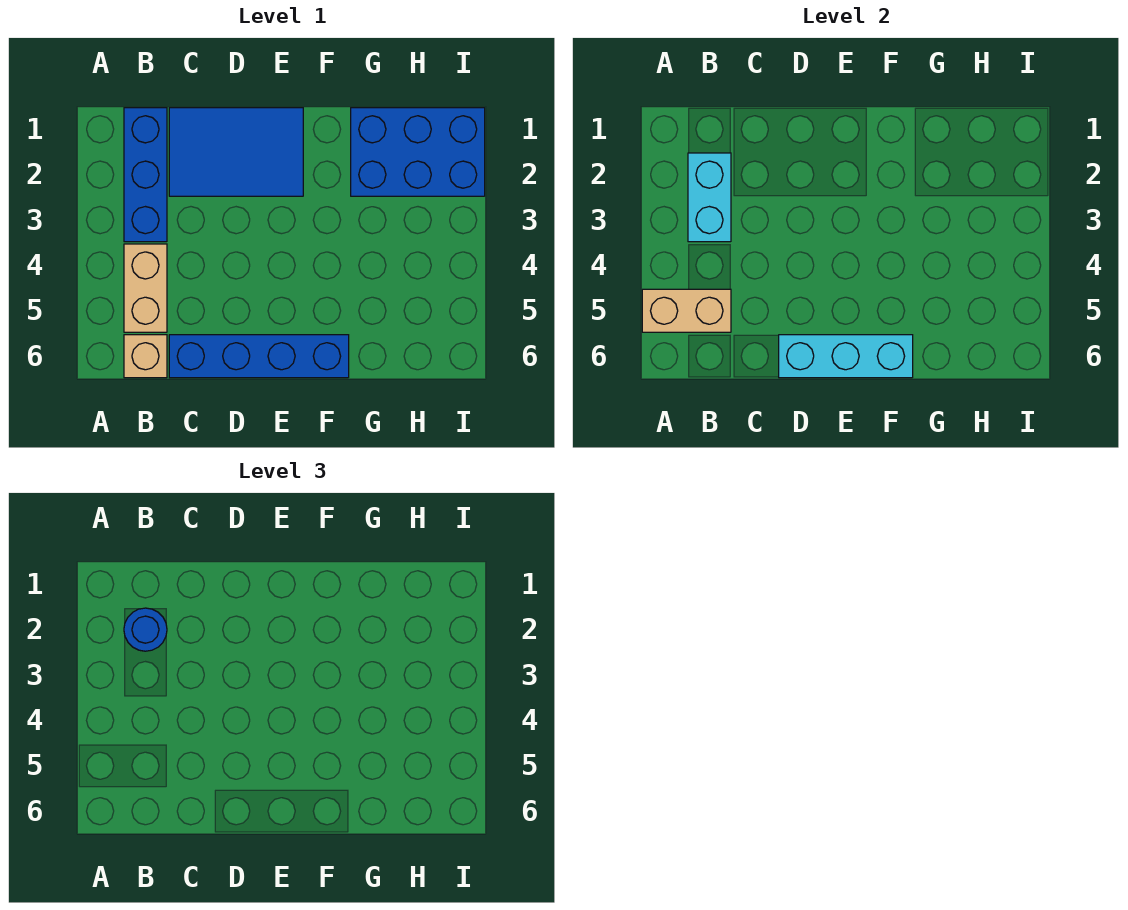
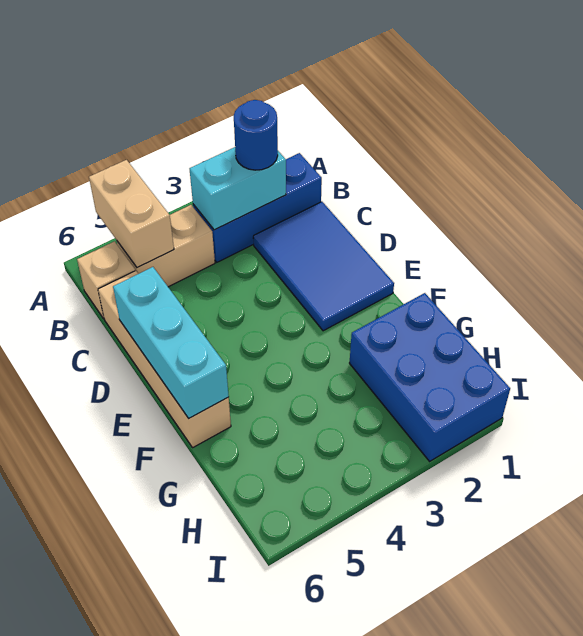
blue brick C6:F6 level 1 -> tan brick C6:F6 level 1

